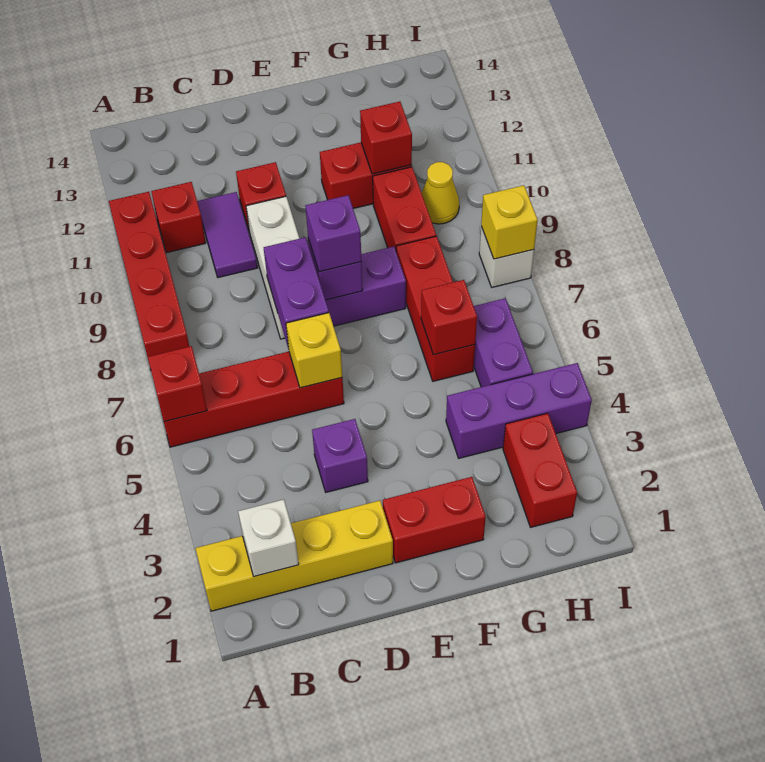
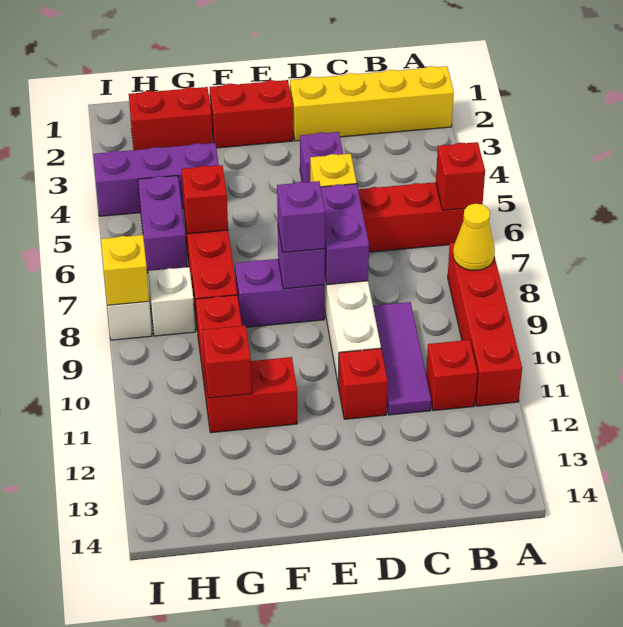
white brick B2 level 2 -> white brick H8 level 1
purple tile C10:C11 level 1 -> purple tile C9:C11 level 1
red brick H2:H3 level 1 -> red brick G2:H2 level 1
yellow cone H10 level 1 -> yellow cone A8 level 2

